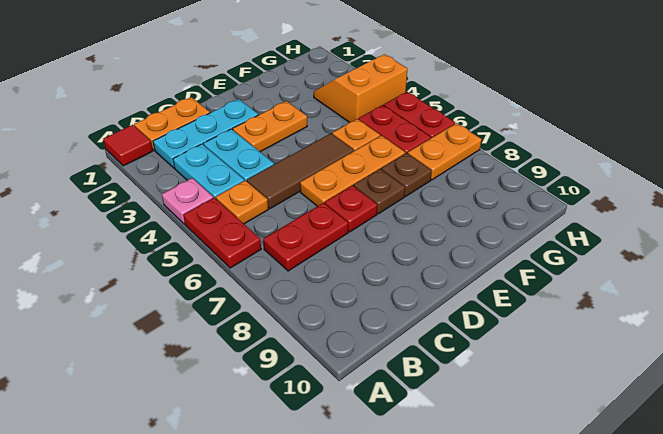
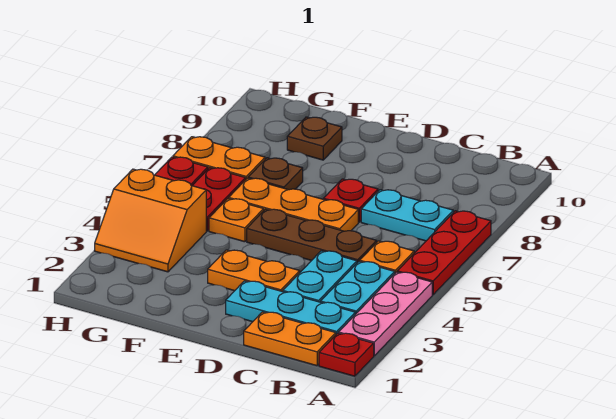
red tile A1 level 1 -> red plate A1 level 1
pink plate A4 level 1 -> pink plate A2:A4 level 1
red plate A5:A6 level 1 -> red plate A5:A7 level 1
red plate B7:C7 level 1 -> cyan plate B7:C7 level 1
brown tile C5:E5 level 1 -> brown plate C5:E5 level 1
brown plate E7 level 1 -> brown plate F9 level 1

